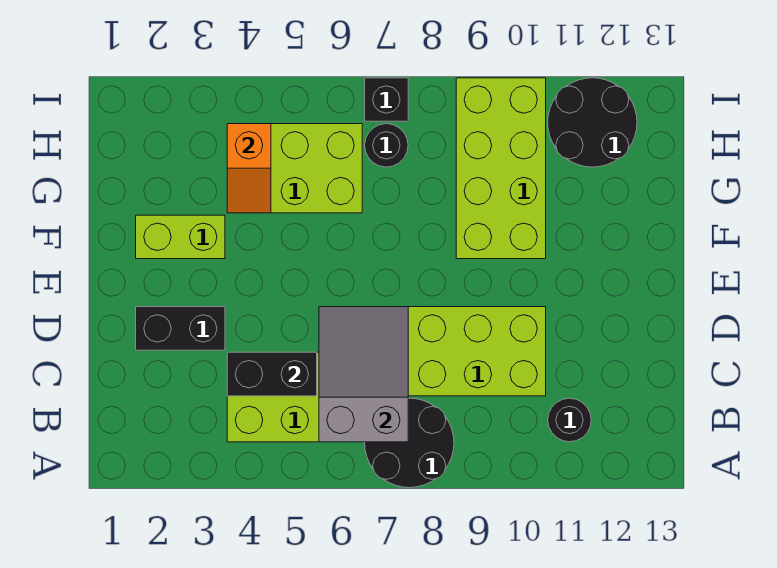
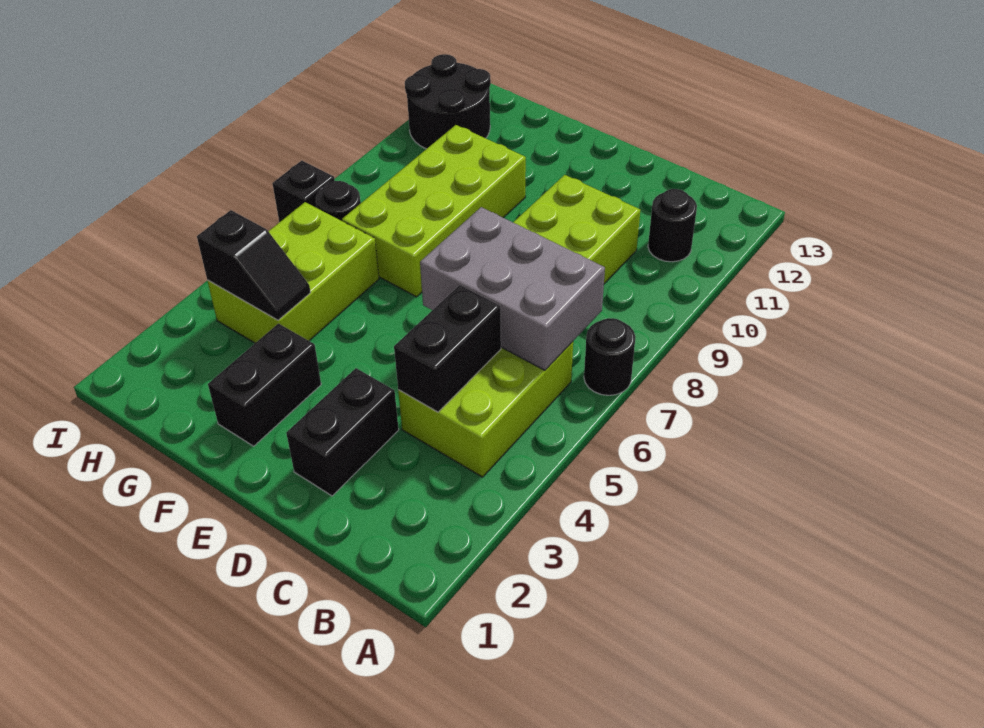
black round brick A7:B8 level 1 -> black round brick A7 level 1
grey slope B6:D7 level 2 top B -> grey brick B6:D7 level 2
lime brick F2:F3 level 1 -> black brick F2:F3 level 1
lime brick F9:I10 level 1 -> lime brick F7:G10 level 1
orange slope G4:H4 level 2 top H -> black slope G4:H4 level 2 top H

